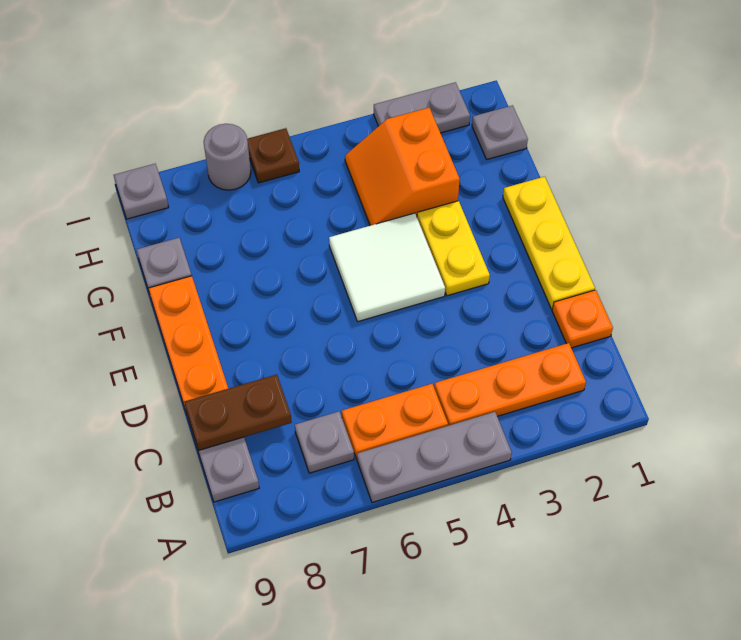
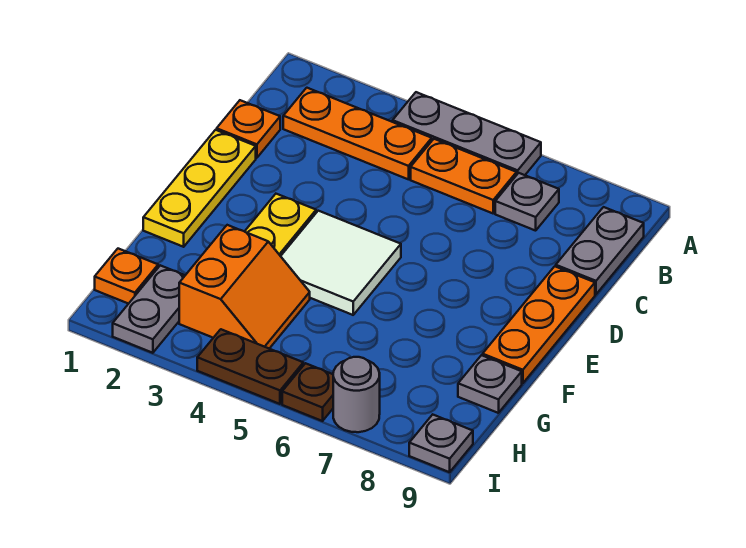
brown plate C8:C9 level 2 -> brown plate I4:I5 level 1
grey plate H1 level 1 -> orange plate H1 level 1
grey plate I2:I3 level 1 -> grey plate H2:I2 level 1

